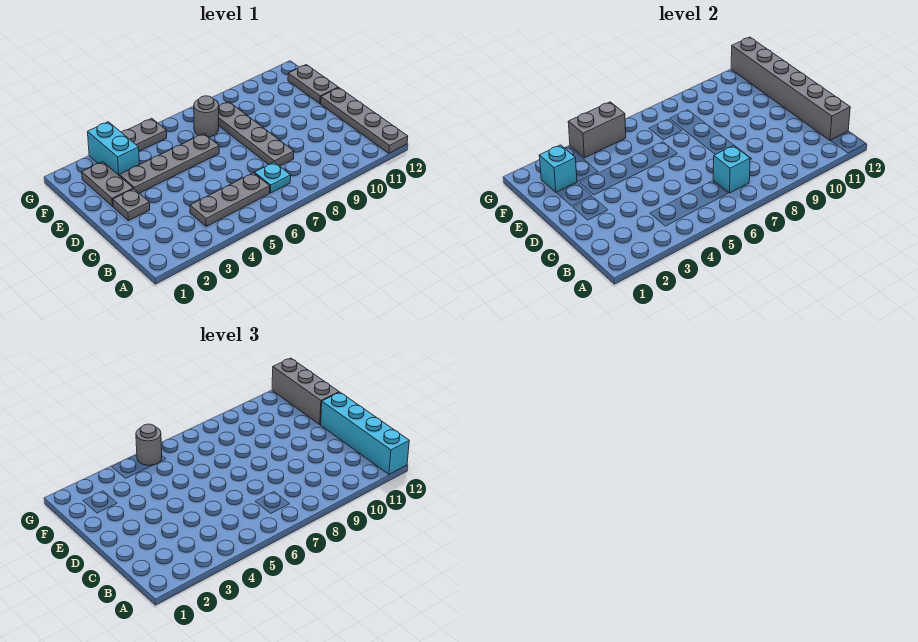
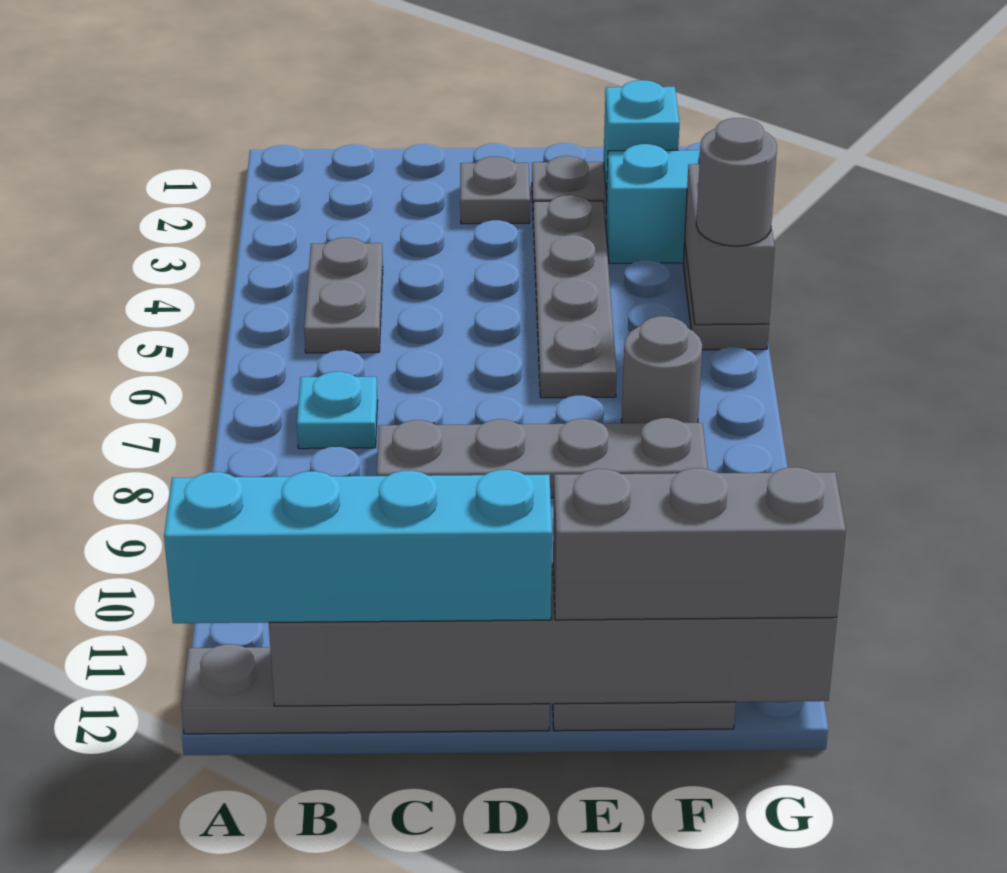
grey plate B4:B6 level 1 -> grey plate B4:B5 level 1
cyan brick B7 level 2 -> none

